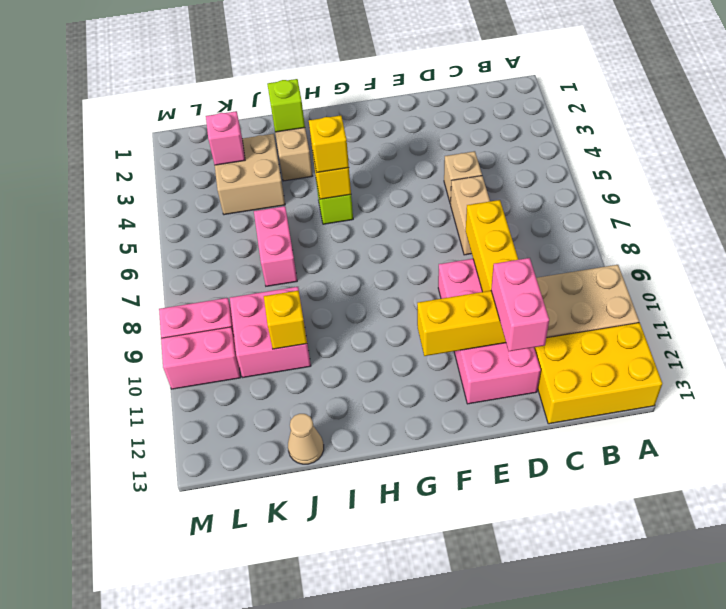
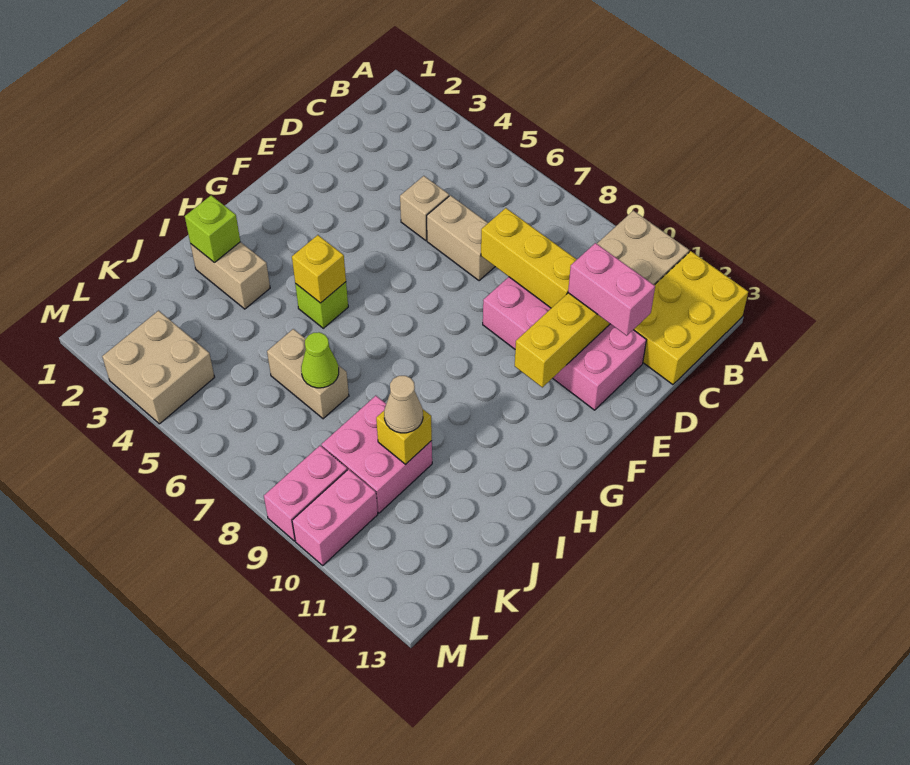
yellow brick H5 level 3 -> none
tan brick J3:K4 level 1 -> tan brick L3:M4 level 1
pink brick J6:J7 level 1 -> tan brick J6:J7 level 1
none -> lime cone J7 level 2
tan cone J13 level 1 -> tan cone J10 level 3
pink brick K3 level 2 -> none

